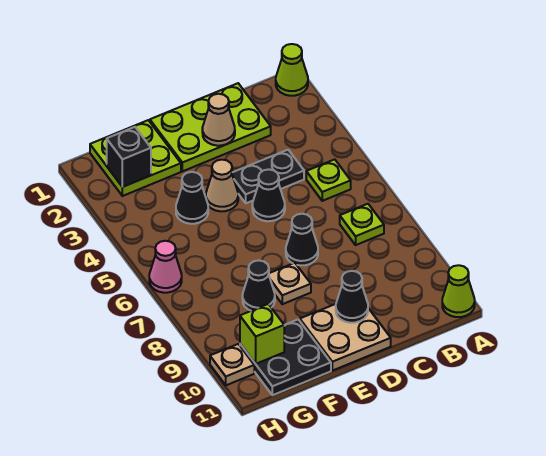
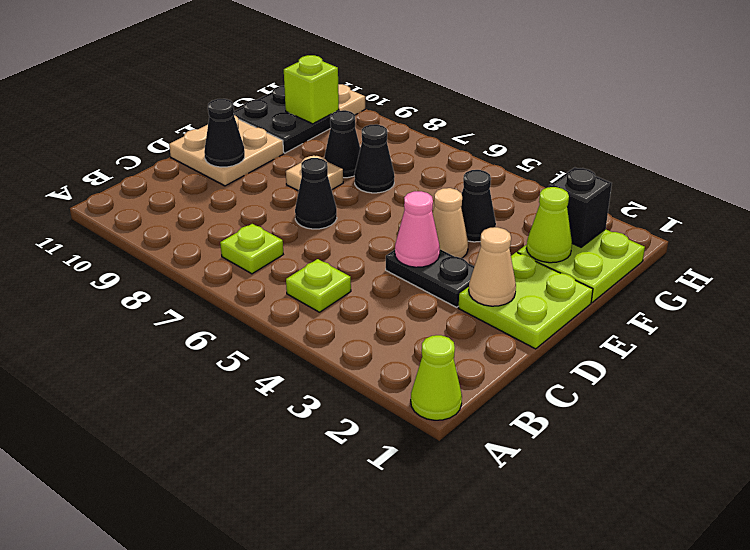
lime cone A11 level 1 -> lime cone F2 level 2
lime plate C1:E2 level 1 -> lime plate D1:E2 level 1
black plate C4:D4 level 1 -> black plate D3:D4 level 1
black cone D5 level 1 -> black cone F7 level 1
pink cone H6 level 1 -> pink cone D4 level 2

